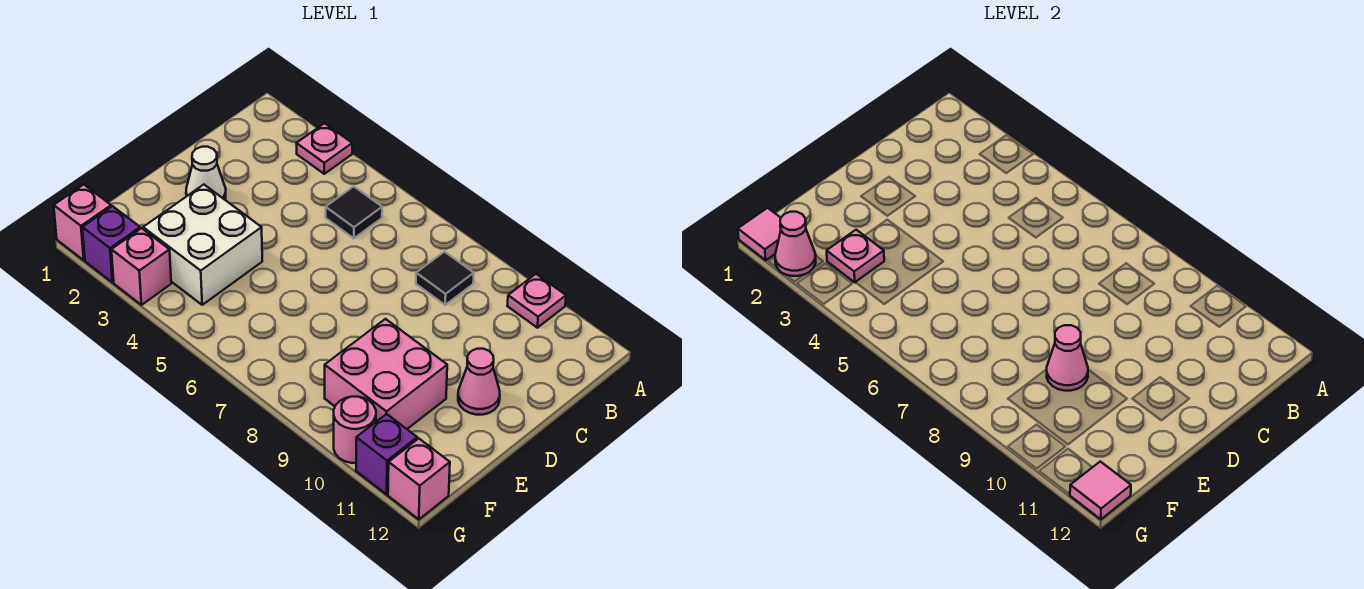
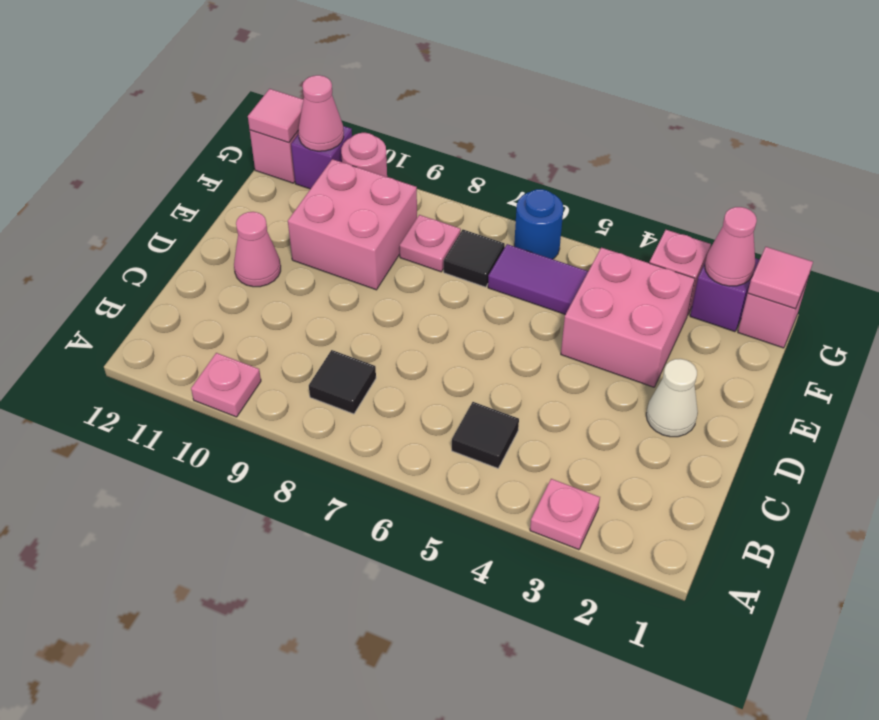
white brick E3:F4 level 1 -> pink brick E3:F4 level 1
pink cone E9 level 2 -> pink cone G11 level 2
pink plate F3 level 2 -> pink plate F8 level 1
none -> purple tile F5:F6 level 1
none -> black tile F7 level 1
none -> blue round brick G6 level 1

